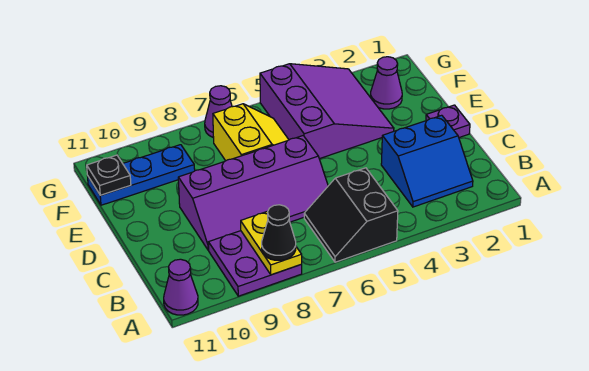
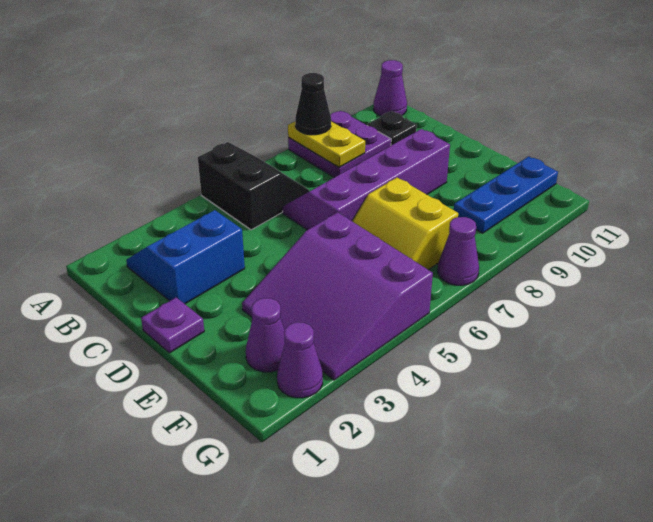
black plate F11 level 2 -> black plate B10 level 1
none -> purple cone G2 level 1

